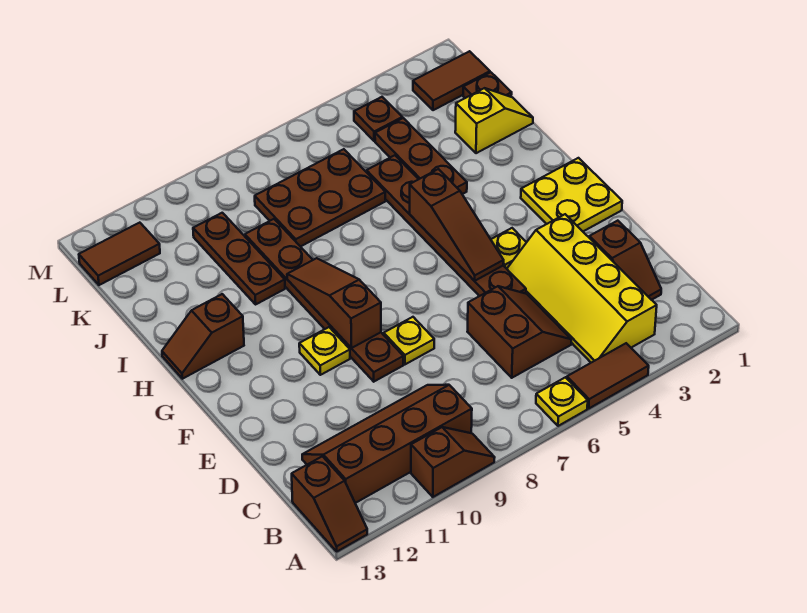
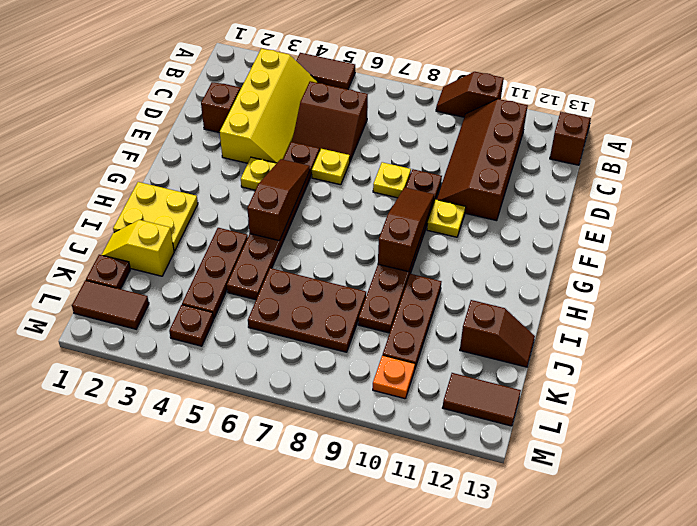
yellow plate A6 level 1 -> yellow plate E6 level 1
brown slope B9:C12 level 1 top B -> brown slope B10:E11 level 1 top 11
brown slope C5:D6 level 1 top 6 -> brown slope C5:D6 level 1 top C
yellow plate F1:G2 level 1 -> yellow plate H1:I2 level 1
brown slope F9:H9 level 2 top F -> brown slope F9:H9 level 2 top H
brown slope H12:H13 level 1 top 12 -> brown slope J12:J13 level 1 top 12
none -> orange plate L10 level 1

